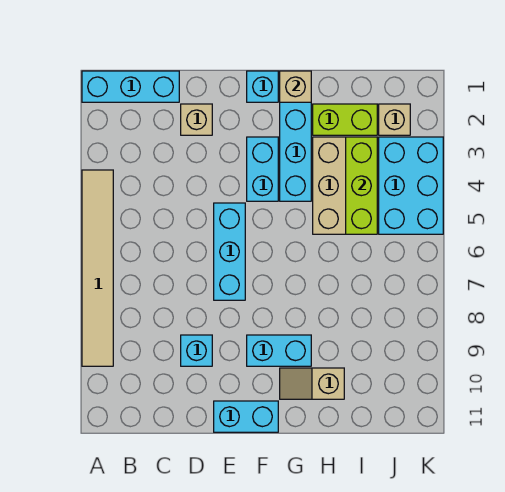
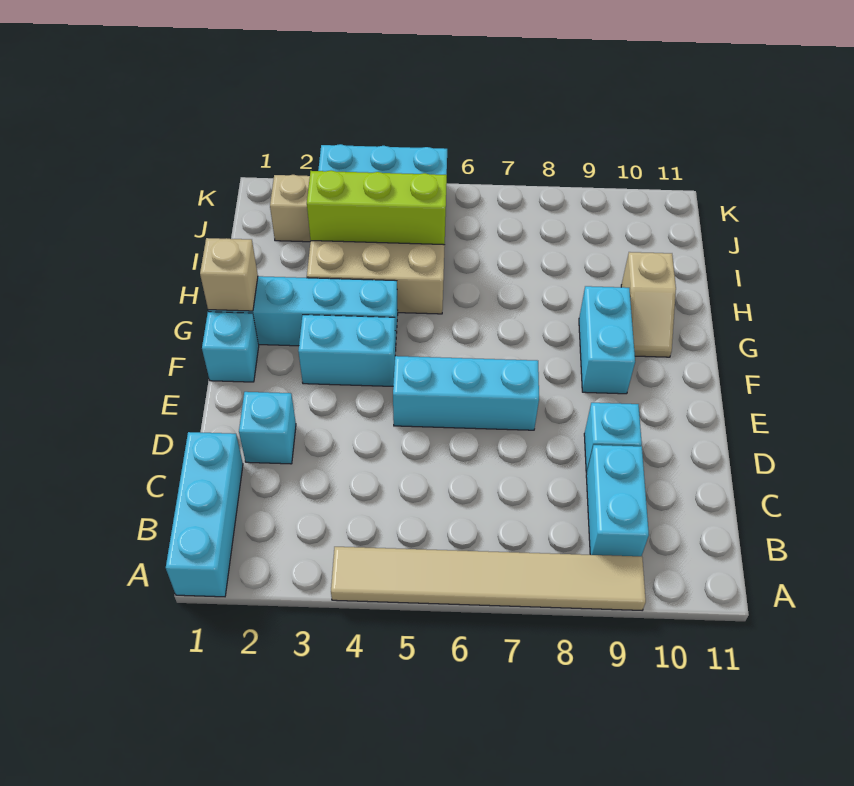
tan brick D2 level 1 -> cyan brick D2 level 1
cyan brick E11:F11 level 1 -> cyan brick B9:C9 level 1
lime brick H2:I2 level 1 -> none

